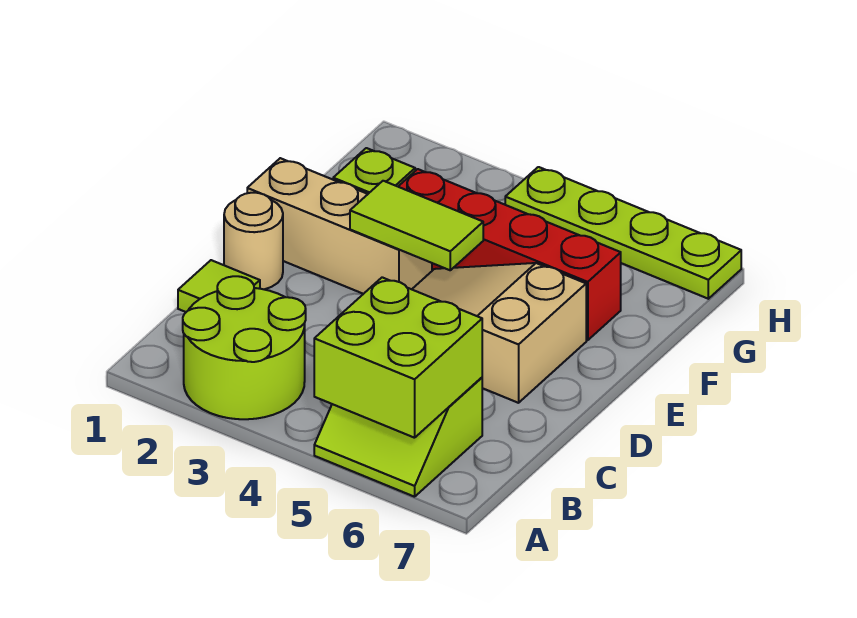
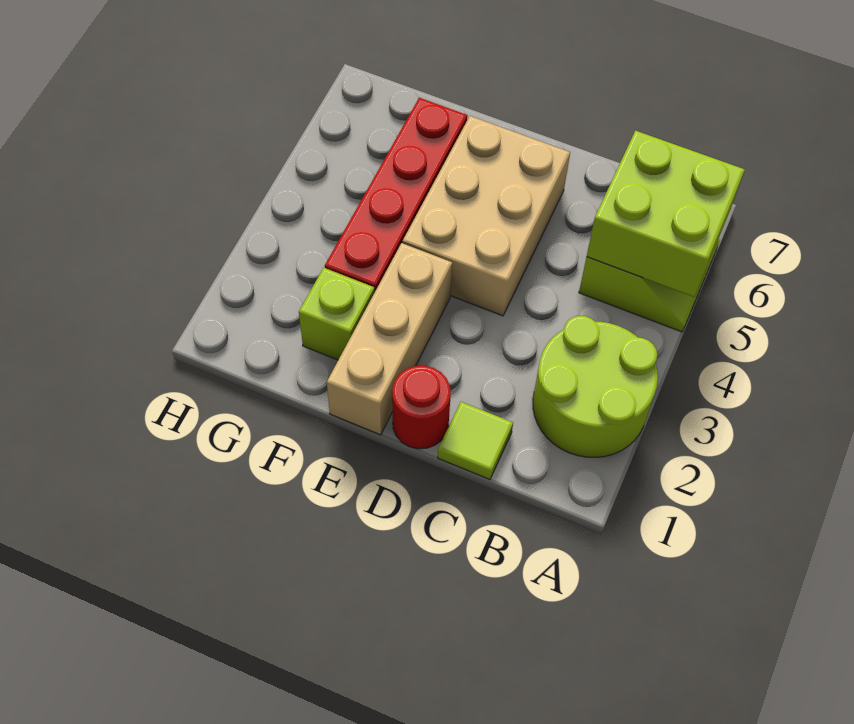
tan round brick D1 level 1 -> red round brick D1 level 1
tan slope D4:E6 level 1 top 6 -> tan brick D4:E6 level 1
lime tile E3:E4 level 2 -> none
lime plate H4:H7 level 1 -> none

